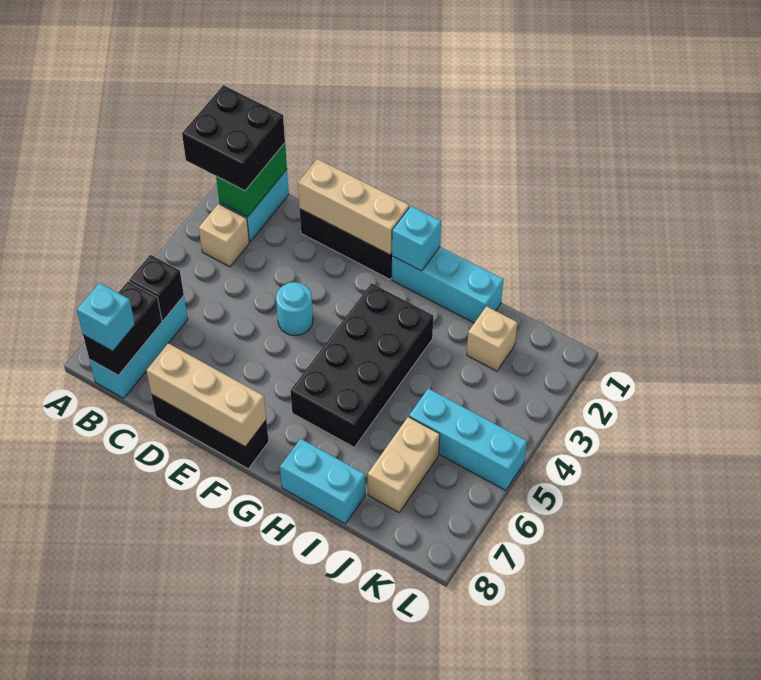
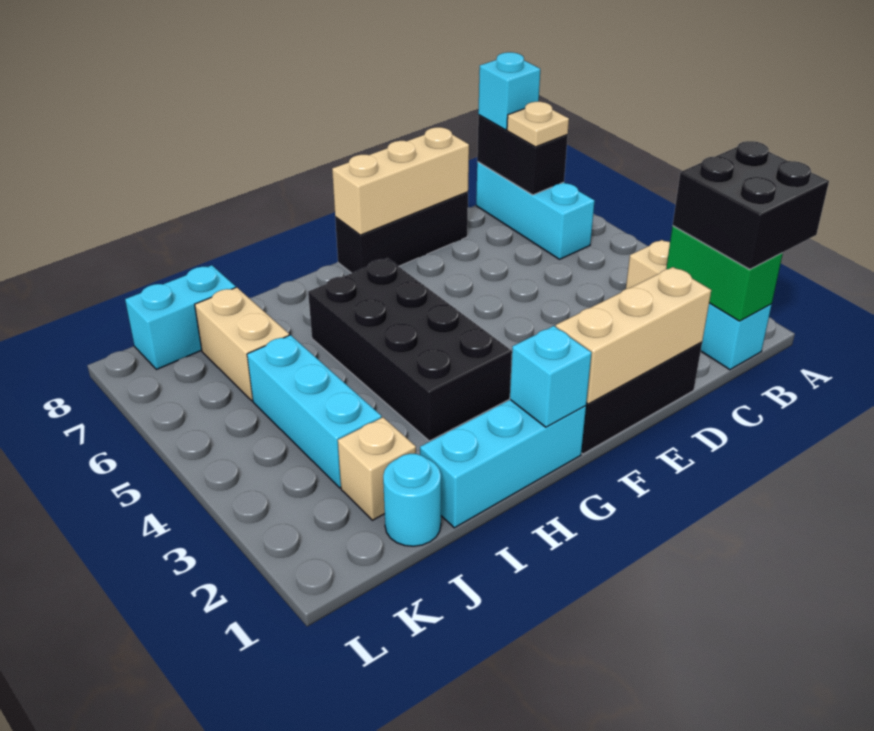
black brick B6 level 2 -> none
none -> tan plate B7 level 3
cyan round brick E4 level 1 -> cyan round brick J1 level 1
cyan brick H8:I8 level 1 -> cyan brick J8:K8 level 1
cyan brick J5:L5 level 1 -> cyan brick J3:J5 level 1

